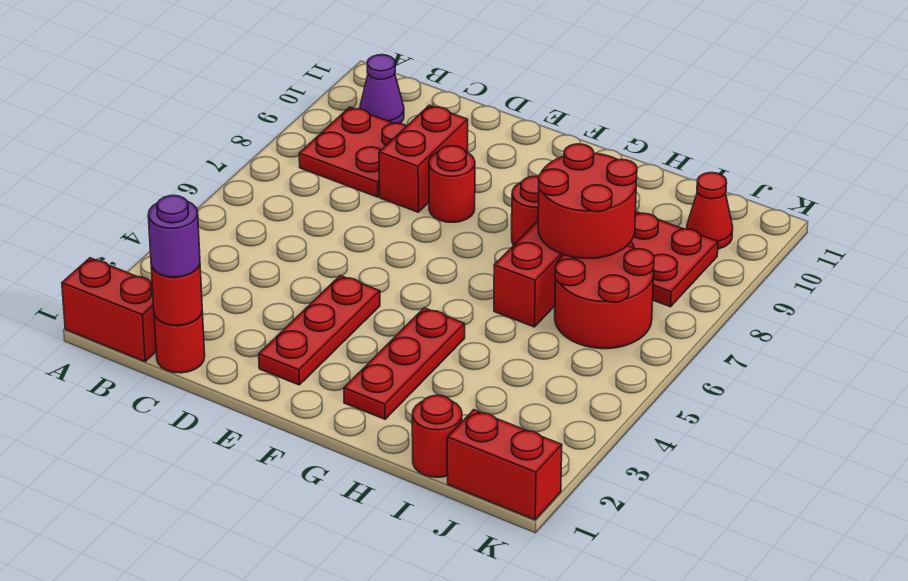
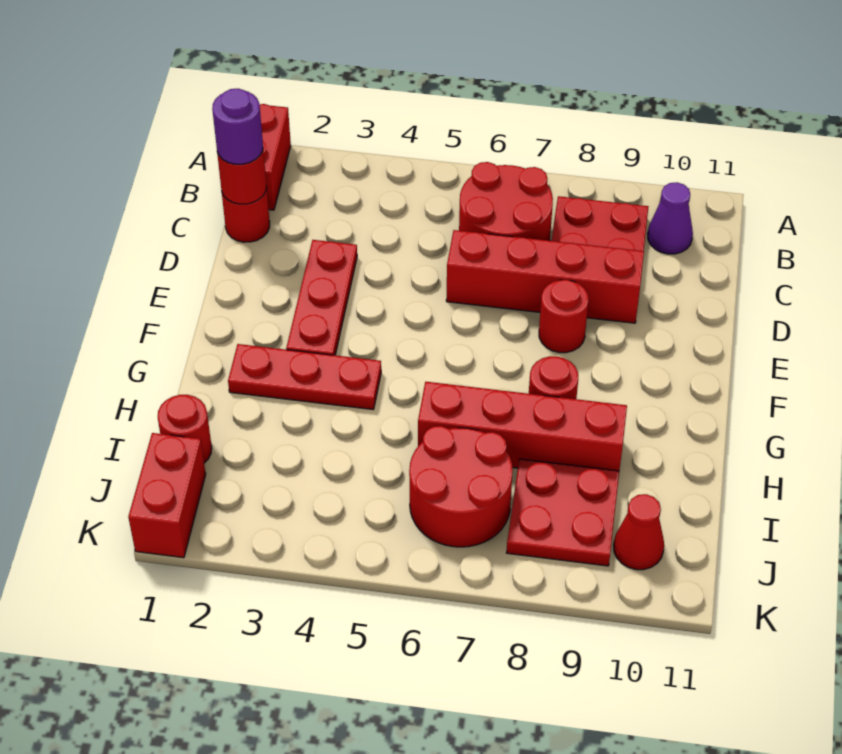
red brick D8:D9 level 1 -> red brick D6:D9 level 1
red plate E2:E4 level 1 -> red plate D3:F3 level 1
red round brick H7:I8 level 2 -> red round brick B6:C7 level 1

